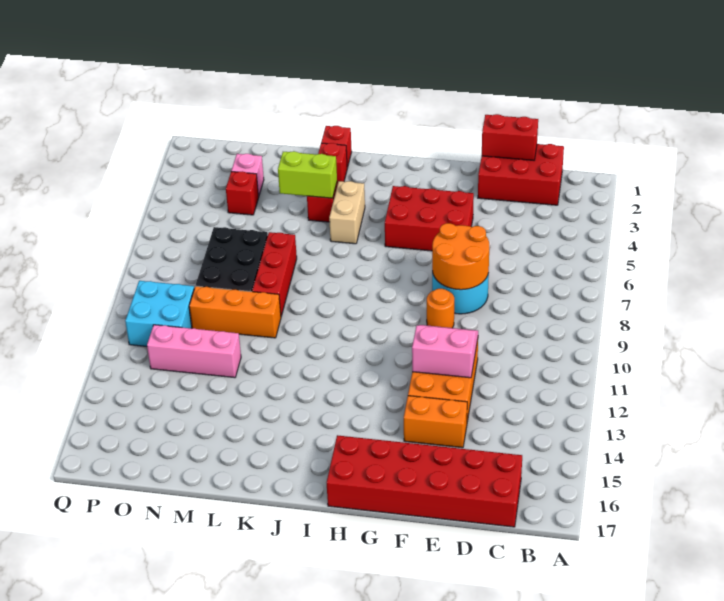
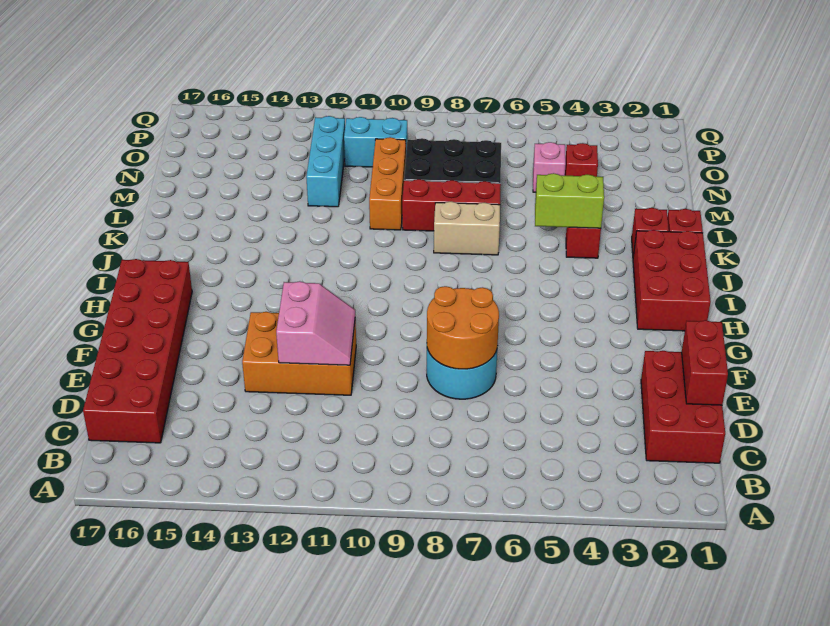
orange brick E14:F14 level 1 -> none
red brick F4:H5 level 1 -> red brick H1:J2 level 1
orange round brick F9 level 1 -> none
tan brick J4:J5 level 1 -> tan brick K7:K8 level 1
lime brick K4:L4 level 2 -> lime brick K4:K5 level 2
pink brick M12:O12 level 1 -> cyan brick M12:O12 level 1
pink brick N3 level 1 -> pink brick N5 level 1
cyan brick O10:P11 level 1 -> cyan brick O10:O11 level 1

